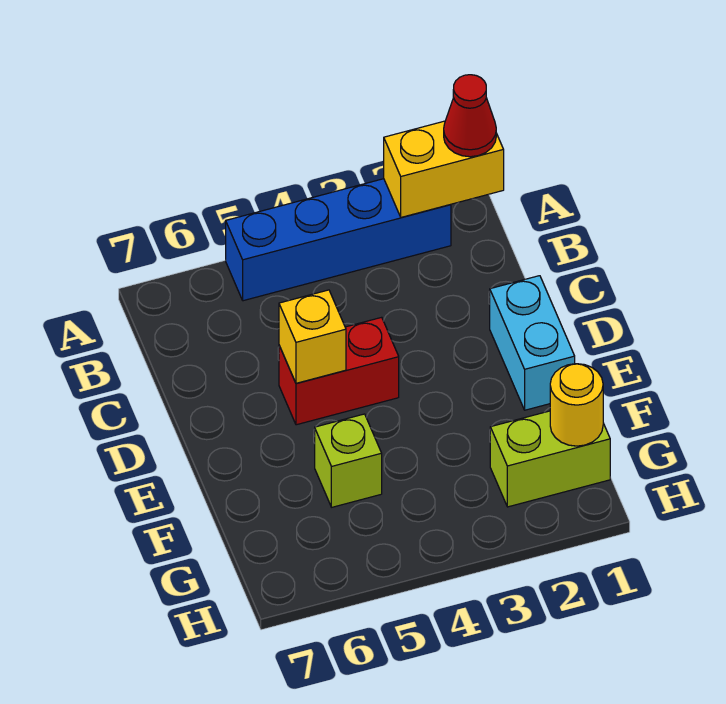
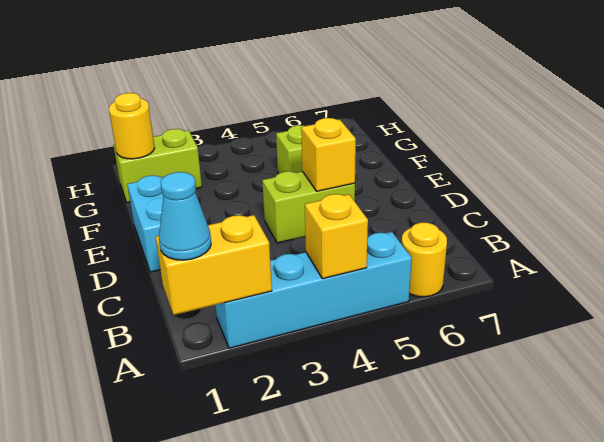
red cone A1 level 3 -> cyan cone A1 level 3
blue brick A2:A5 level 1 -> cyan brick A2:A5 level 1
none -> yellow brick A4 level 2
none -> yellow round brick A6 level 1
red brick D4:D5 level 1 -> lime brick D4:D5 level 1

